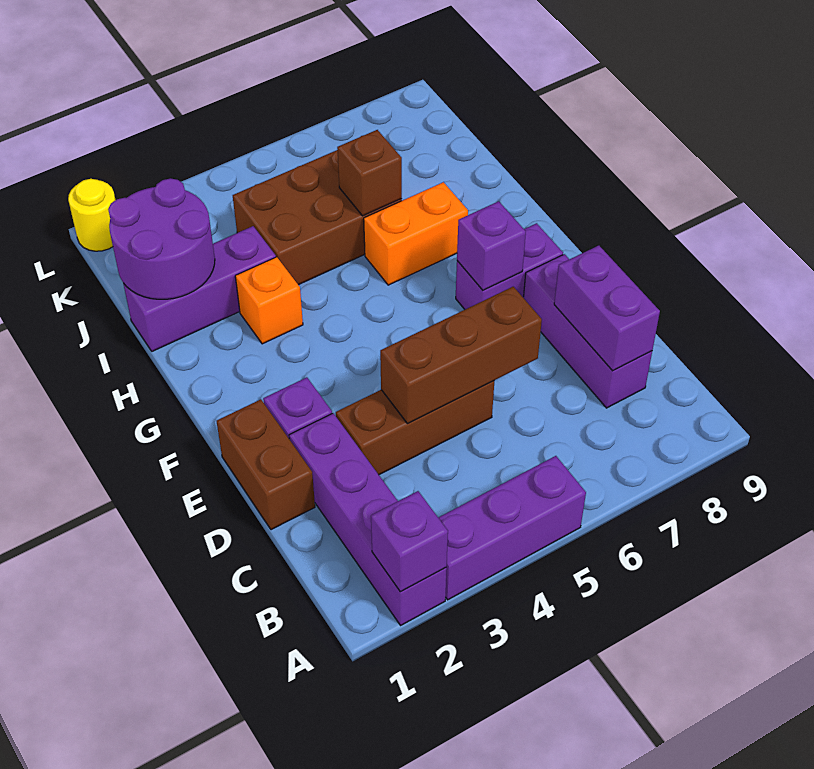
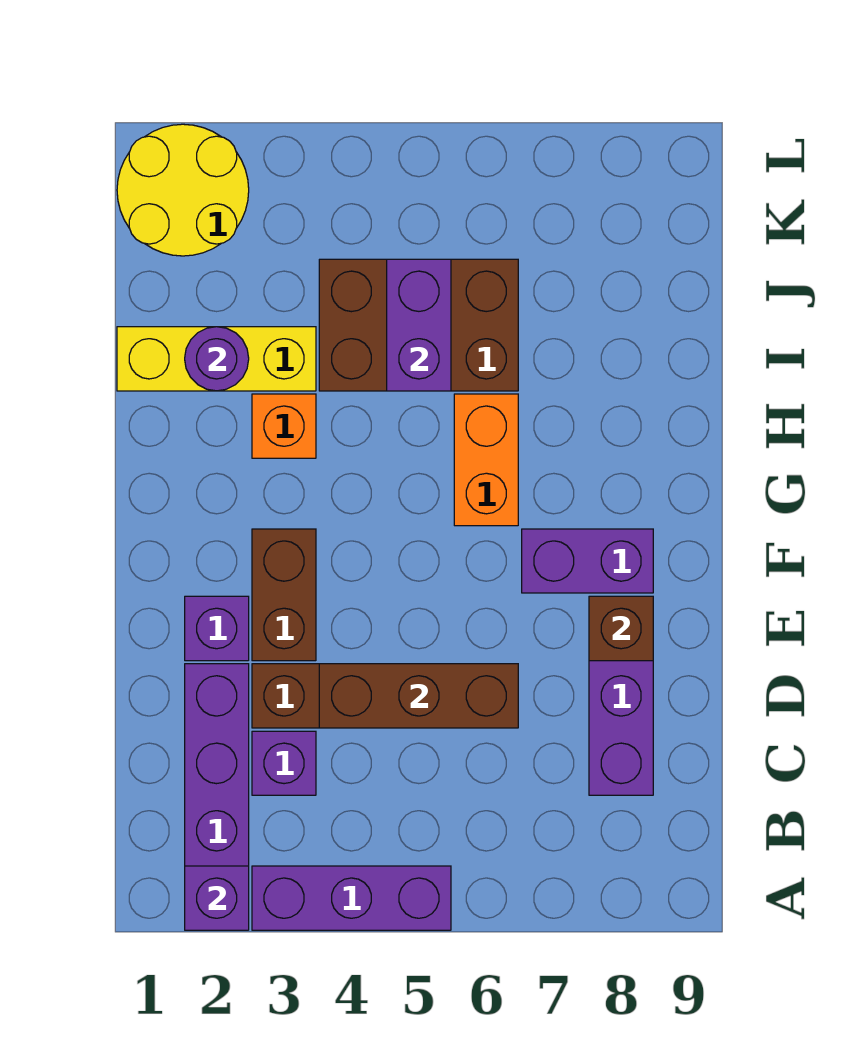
purple brick C8:D8 level 2 -> purple brick I5:J5 level 2
brown brick D1:E1 level 1 -> brown brick E3:F3 level 1
purple brick F7 level 2 -> purple brick C3 level 1
orange brick H6:H7 level 1 -> orange brick G6:H6 level 1
purple brick I1:I3 level 1 -> yellow brick I1:I3 level 1
purple round brick I1:J2 level 2 -> purple round brick I2 level 2
brown brick I6 level 2 -> brown brick E8 level 2
yellow round brick L1 level 1 -> yellow round brick K1:L2 level 1

